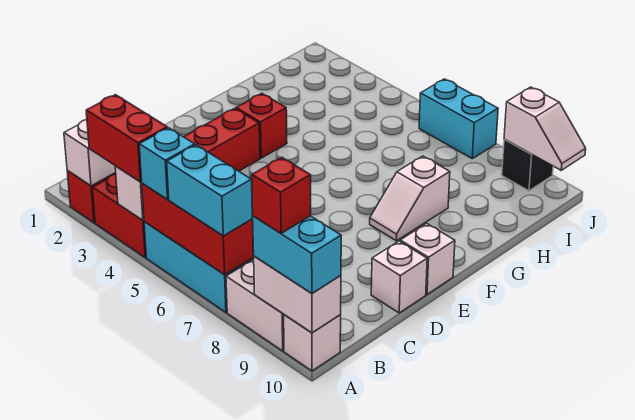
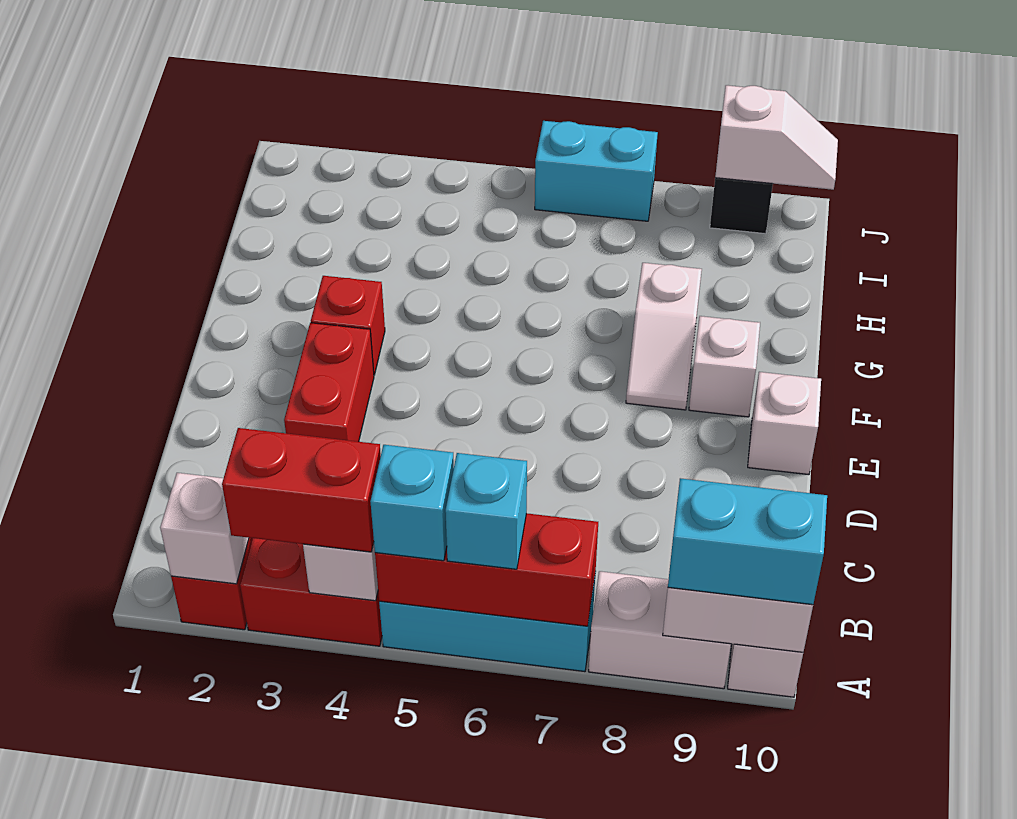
cyan brick A6:A7 level 3 -> cyan brick A6 level 3
red brick A9 level 4 -> none
white brick D10 level 1 -> white brick F9 level 1

